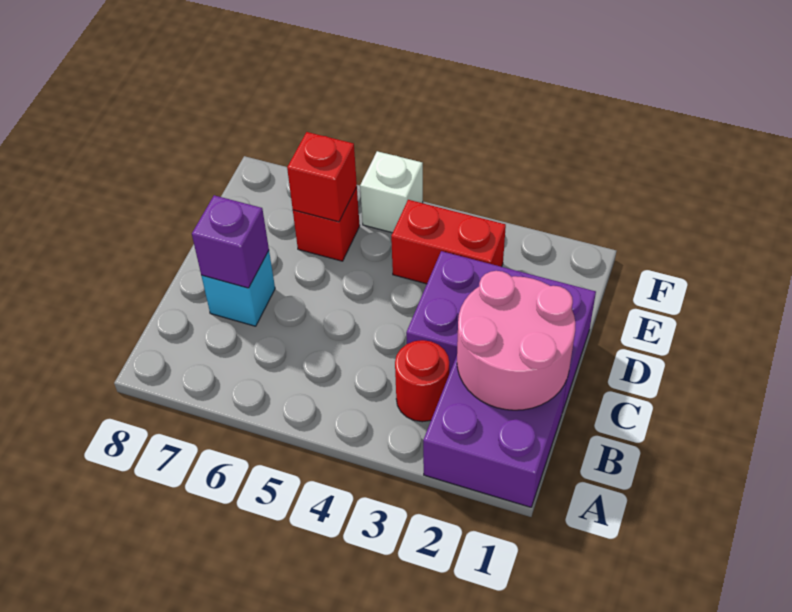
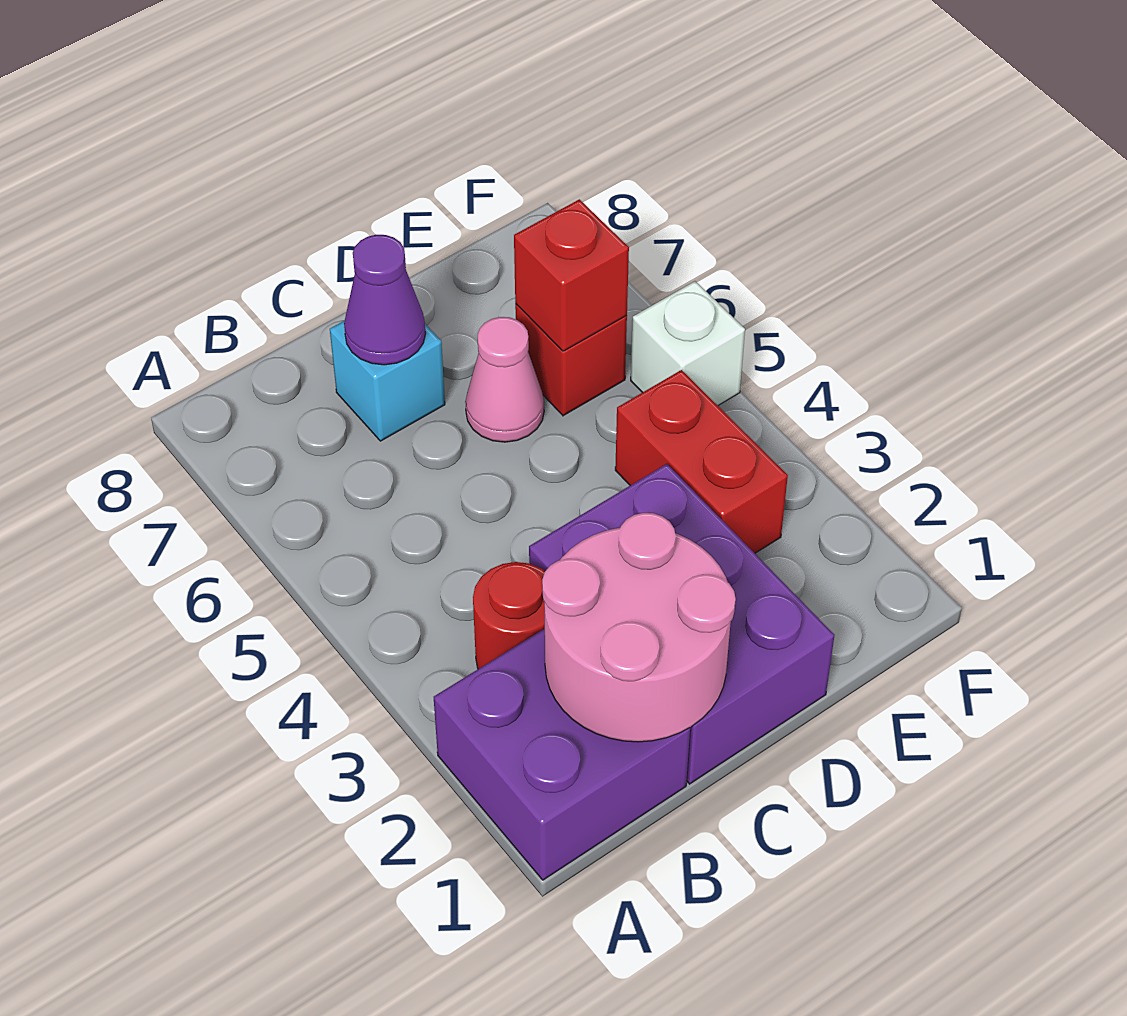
purple brick C7 level 2 -> purple cone C7 level 2
none -> pink cone D6 level 1

